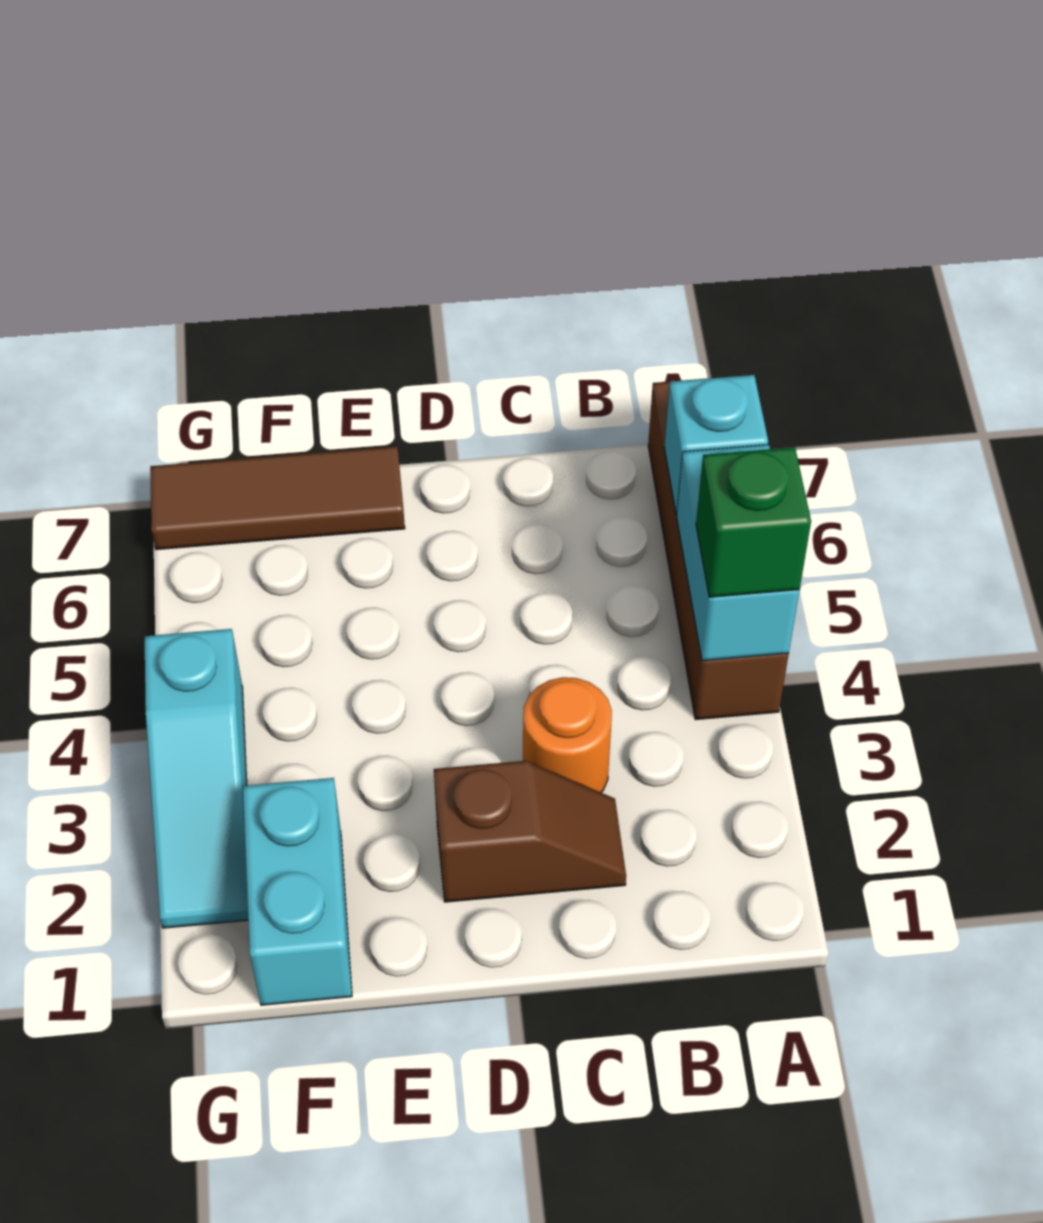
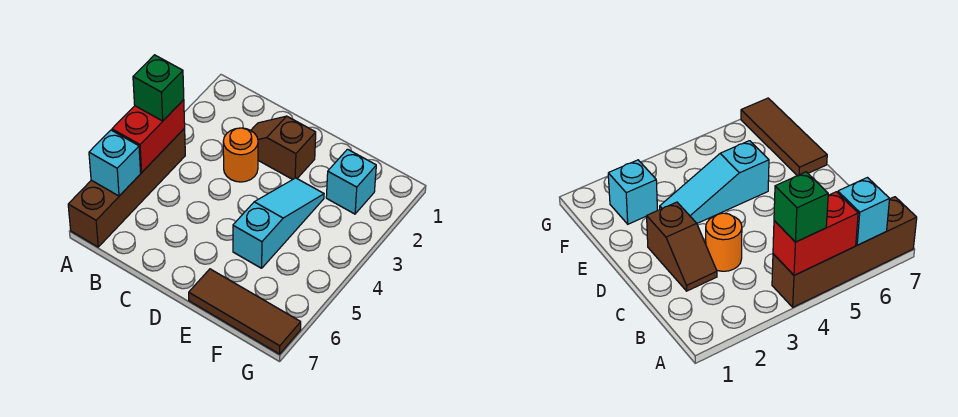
cyan brick A4:A5 level 2 -> red brick A4:A5 level 2
cyan brick F1:F2 level 1 -> cyan brick F2 level 1
cyan slope G2:G4 level 1 top 4 -> cyan slope E3:E5 level 1 top 5

